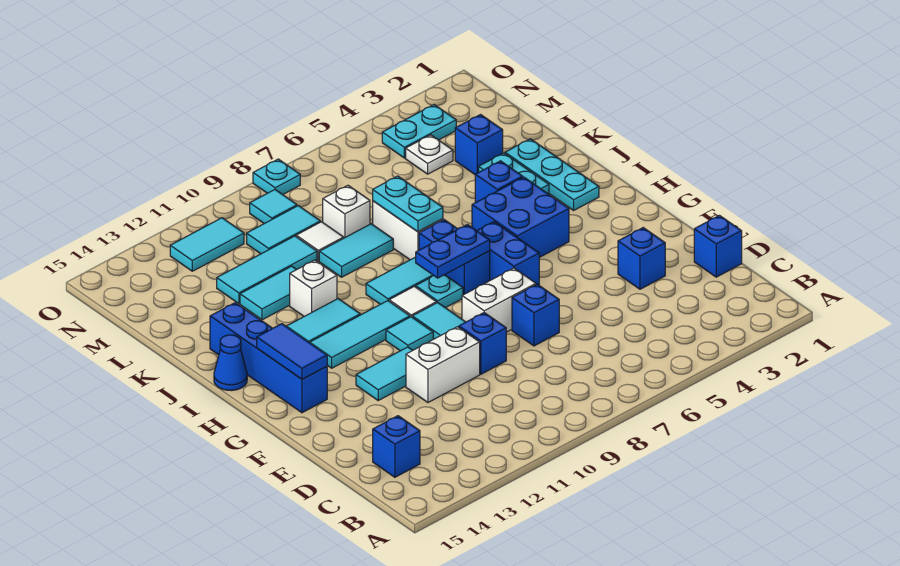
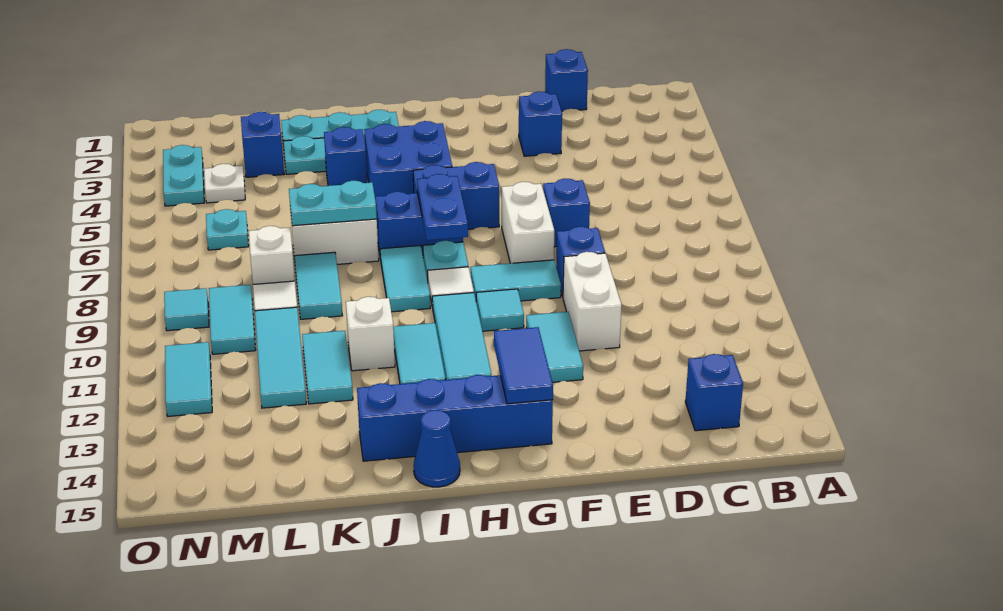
blue tile G14:H14 level 2 -> blue tile G13:G14 level 2
cyan plate O8 level 1 -> cyan plate M6 level 1

